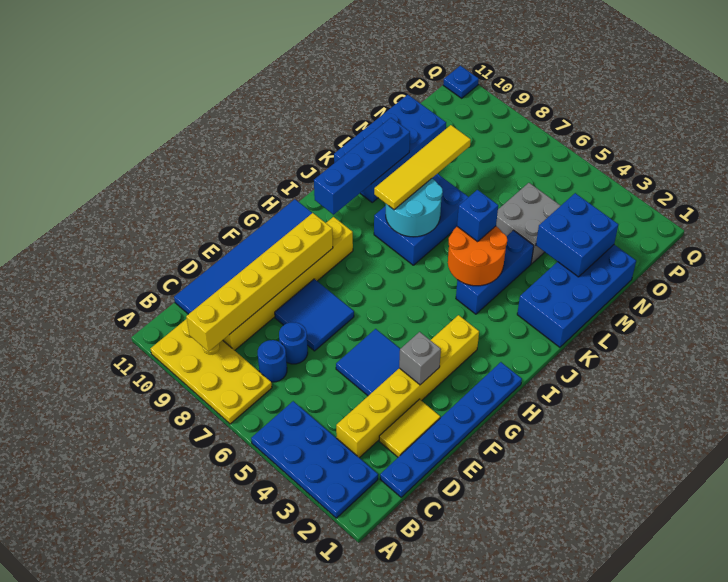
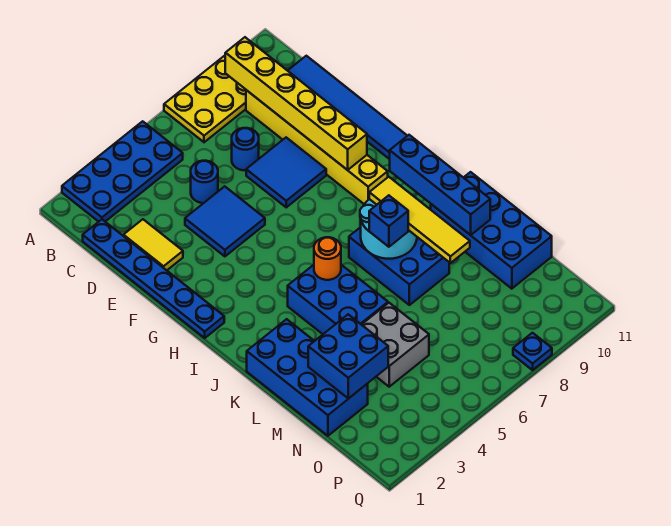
yellow brick C3:H3 level 1 -> none
blue round brick C7 level 1 -> blue round brick D5 level 1
grey brick F3 level 2 -> none
blue brick J4:L4 level 1 -> blue brick J4:L5 level 1
orange round brick J4:K5 level 2 -> orange round brick J5 level 2
blue brick K5 level 3 -> blue brick K7 level 3
blue plate Q11 level 1 -> blue plate Q8 level 1

